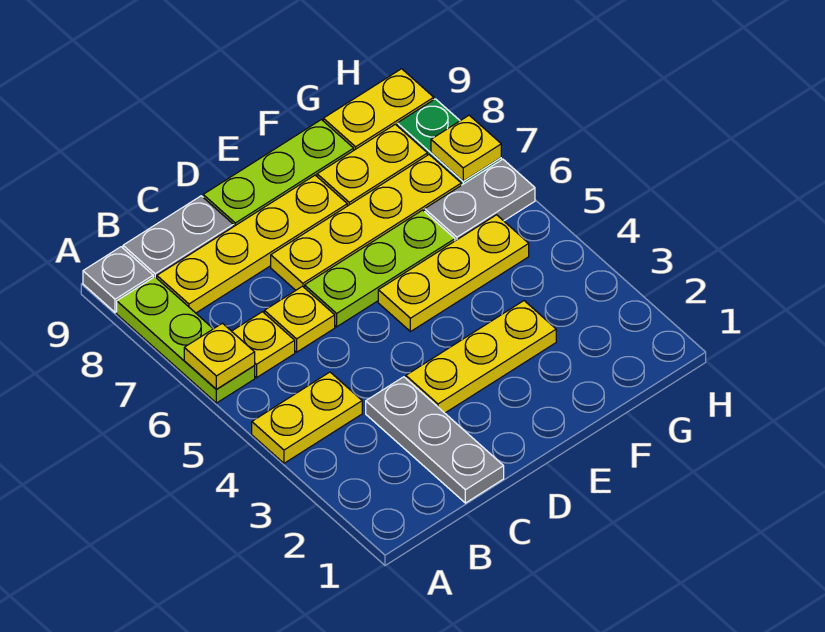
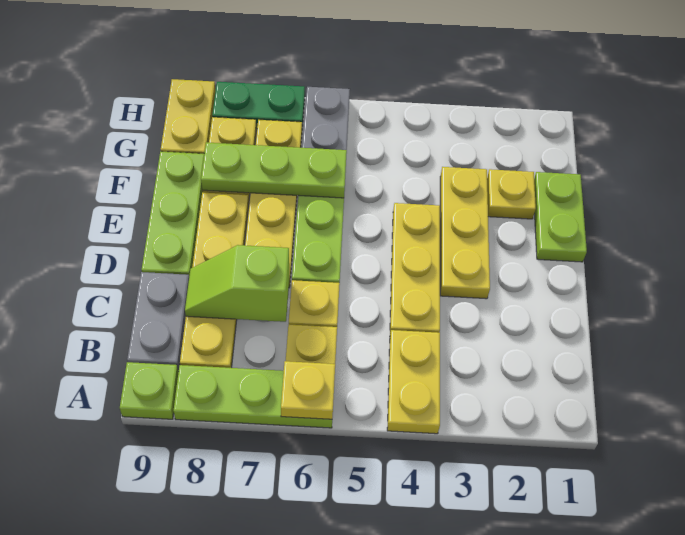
grey plate A9 level 1 -> lime plate A9 level 1
grey plate C1:C3 level 1 -> none
none -> lime slope C7:C8 level 2 top 7
none -> lime plate E1:F1 level 1
yellow plate E5:G5 level 1 -> yellow plate C4:E4 level 1
none -> lime plate F6:F8 level 2
yellow plate H7 level 2 -> yellow plate F2 level 1

